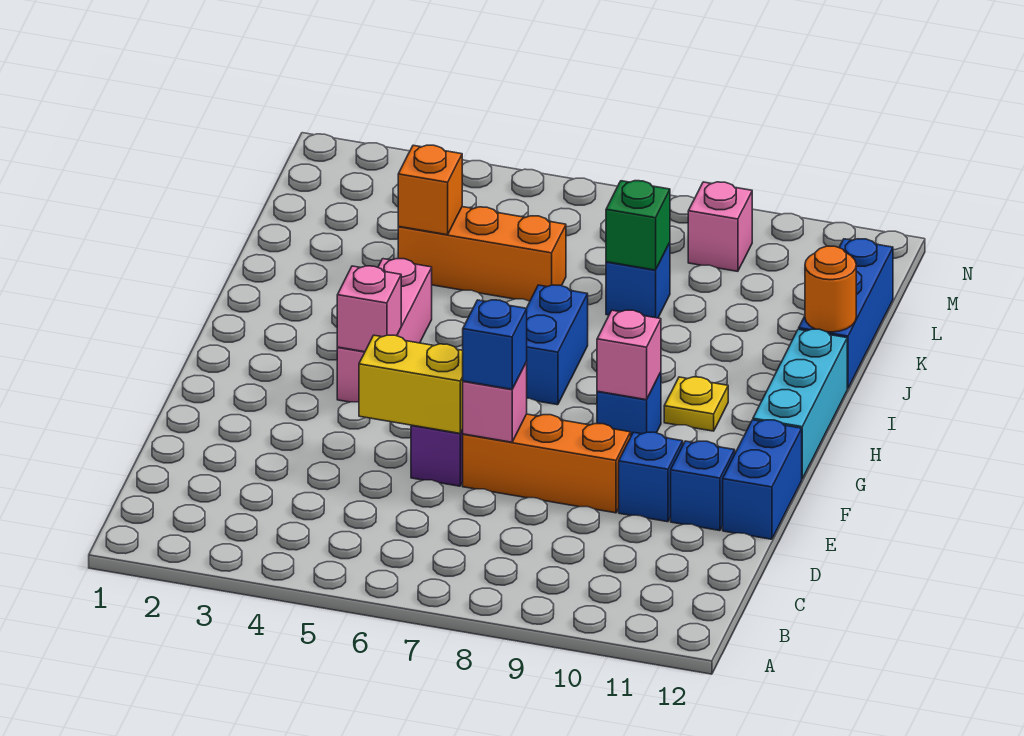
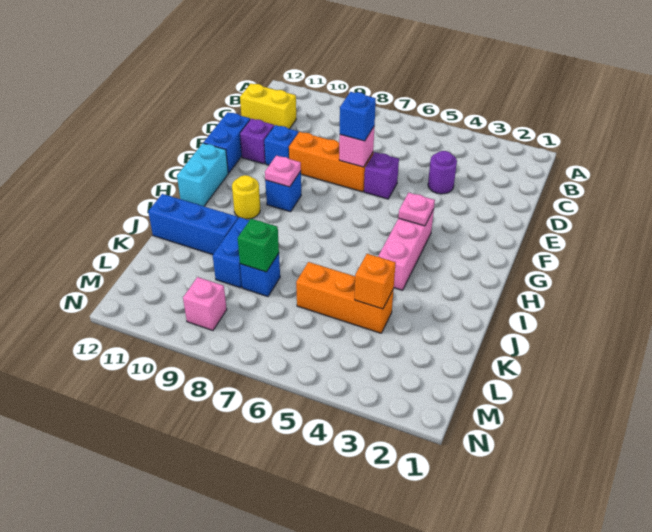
none -> purple round brick D4 level 1
yellow brick E5:E6 level 2 -> yellow brick C11:C12 level 1
blue brick E11 level 1 -> purple brick E11 level 1
pink brick G4 level 2 -> pink plate G4 level 2
pink brick G9 level 2 -> pink plate G9 level 2
cyan brick G12:I12 level 1 -> cyan brick G12:H12 level 1
blue brick H7:I7 level 1 -> blue brick J9:K9 level 1
yellow plate H10 level 1 -> yellow round brick H10 level 1
blue brick J12:L12 level 1 -> blue brick J10:J12 level 1
orange round brick J12 level 2 -> none

